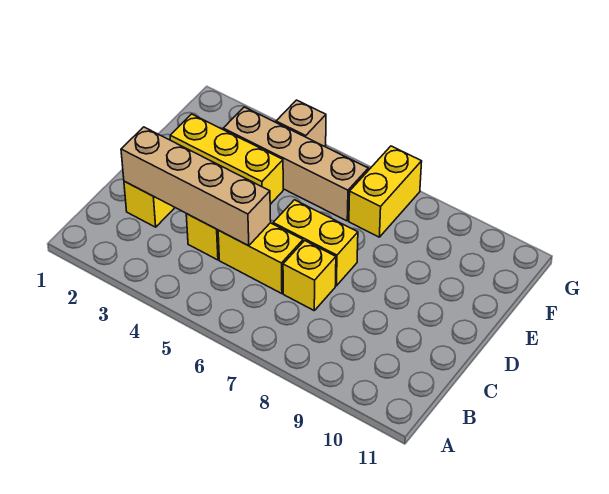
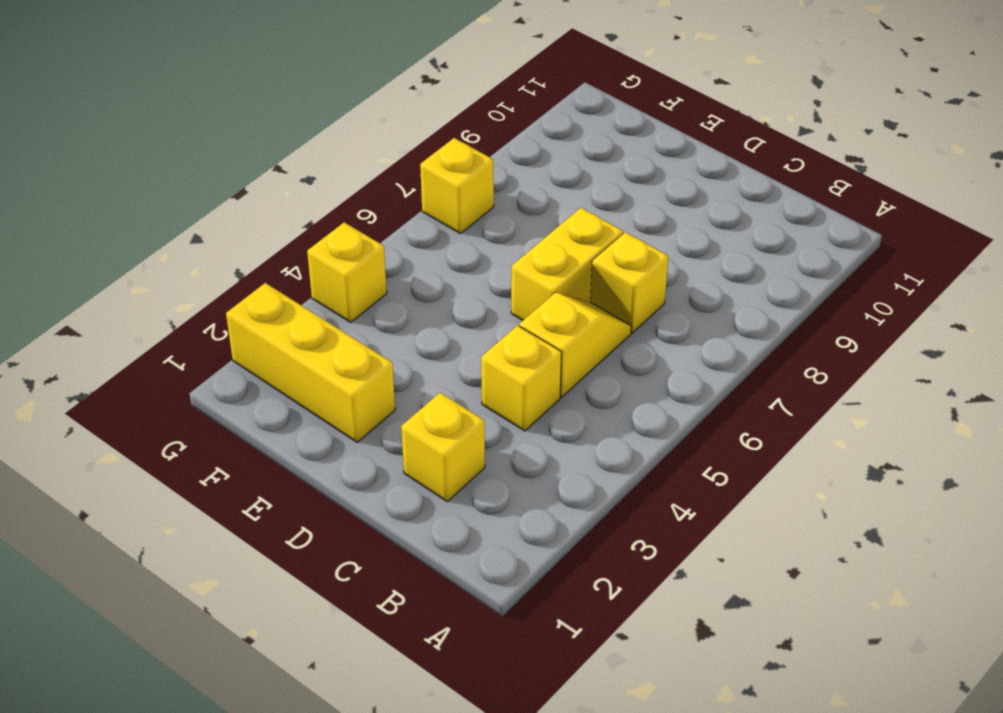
tan brick C2:C5 level 2 -> none
yellow brick C5:C6 level 1 -> yellow slope C5:C6 level 1 top 5
yellow brick E2:E4 level 1 -> yellow brick E2:G2 level 1
tan brick F3:F6 level 1 -> none
yellow brick F7:G7 level 1 -> yellow brick G7 level 1
tan brick G4 level 1 -> yellow brick G4 level 1

